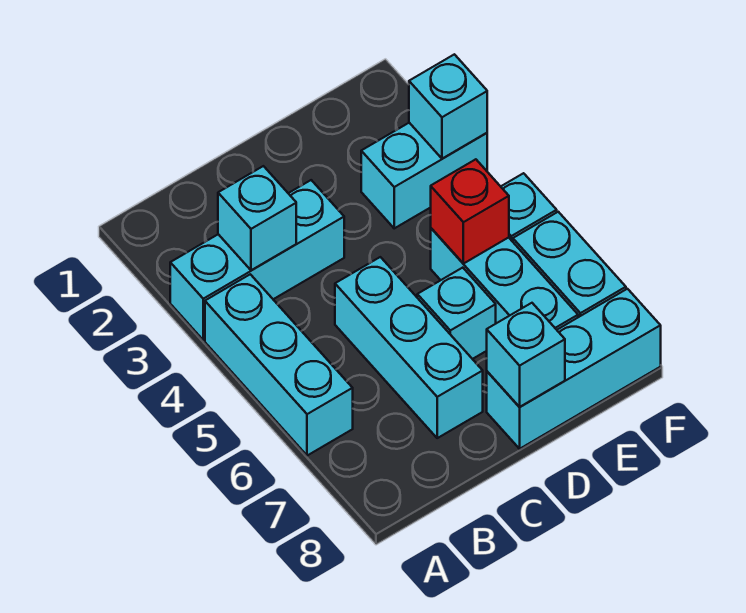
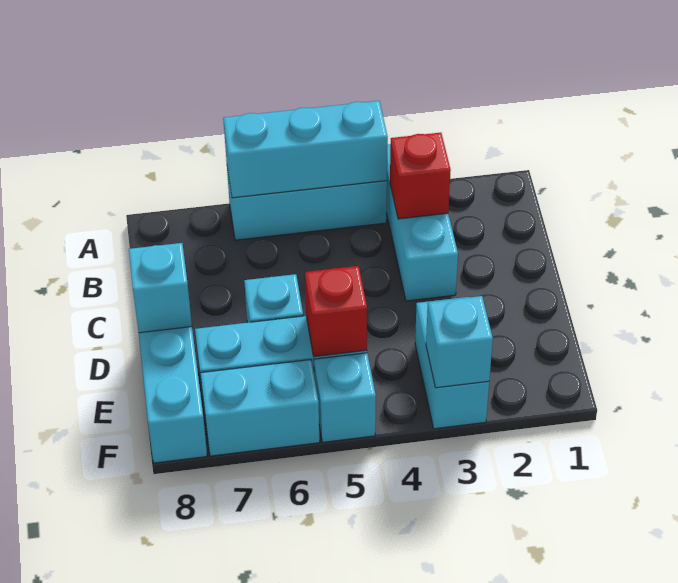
cyan brick B3 level 2 -> red brick B3 level 2
cyan brick C5:C7 level 1 -> cyan brick A4:A6 level 2

